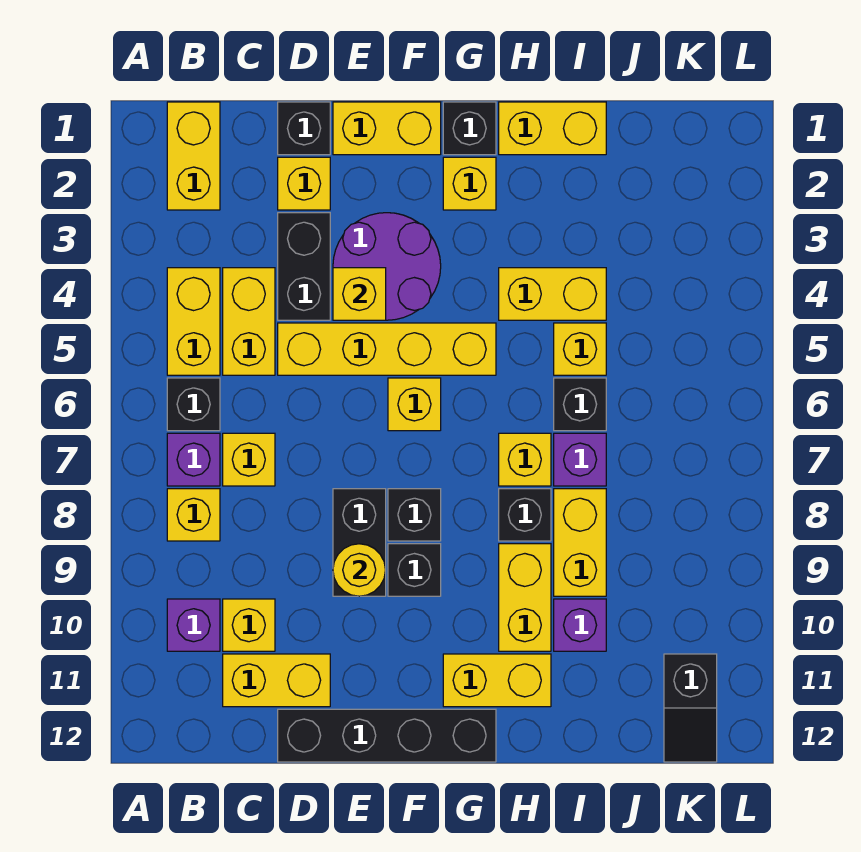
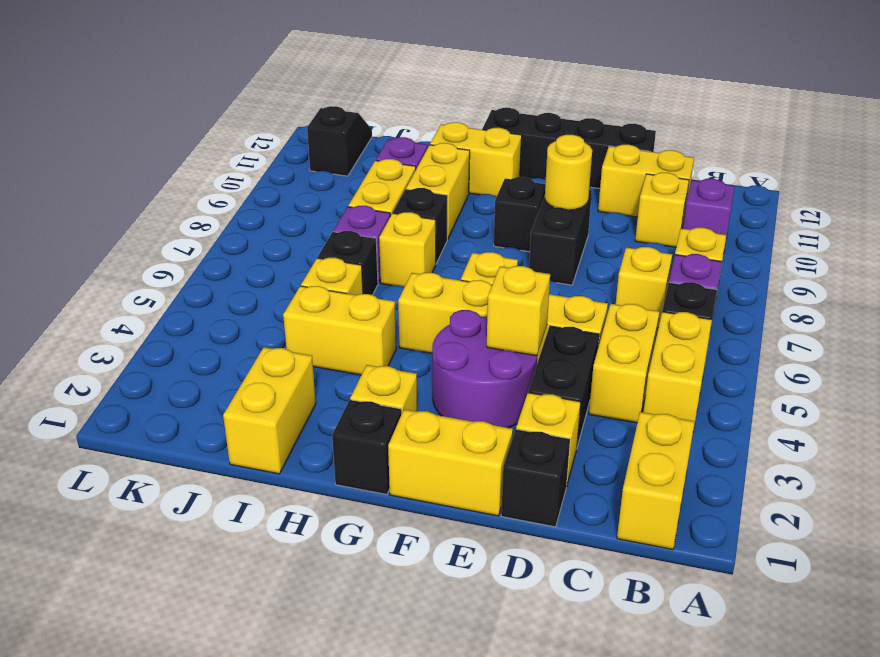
black brick F8 level 1 -> none
yellow brick H1:I1 level 1 -> yellow brick I1:I2 level 1

